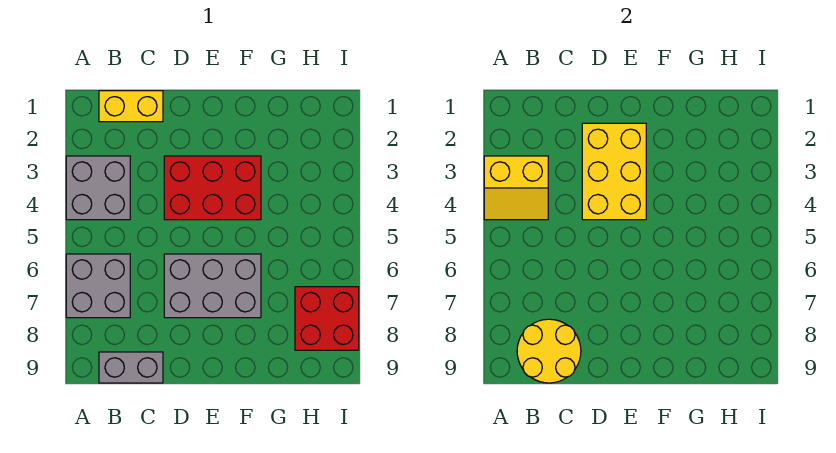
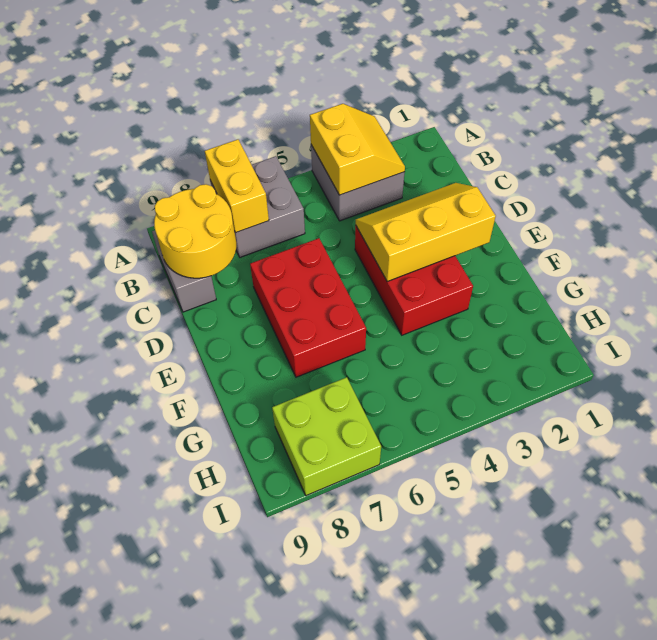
yellow slope A3:B4 level 2 top 3 -> yellow slope A3:B4 level 2 top 4
yellow brick B1:C1 level 1 -> yellow brick A7:B7 level 2
yellow brick D2:E4 level 2 -> yellow slope D2:E4 level 2 top E
grey brick D6:F7 level 1 -> red brick D6:F7 level 1
red brick H7:I8 level 1 -> lime brick H7:I8 level 1

